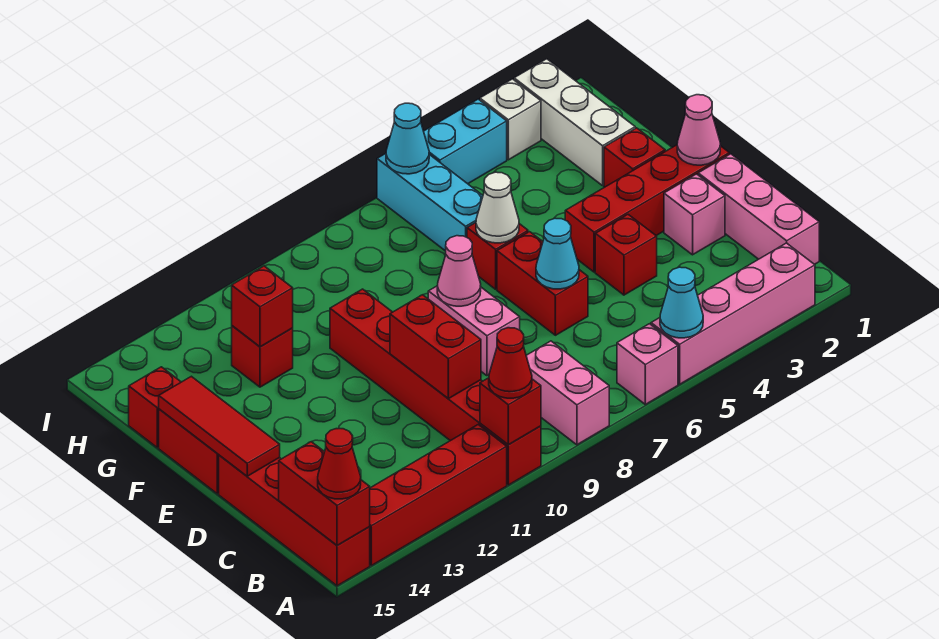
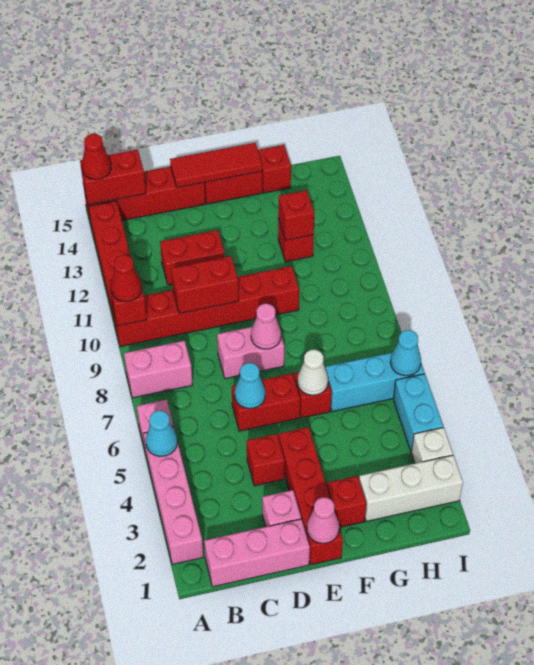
none -> red brick C12:D12 level 1

